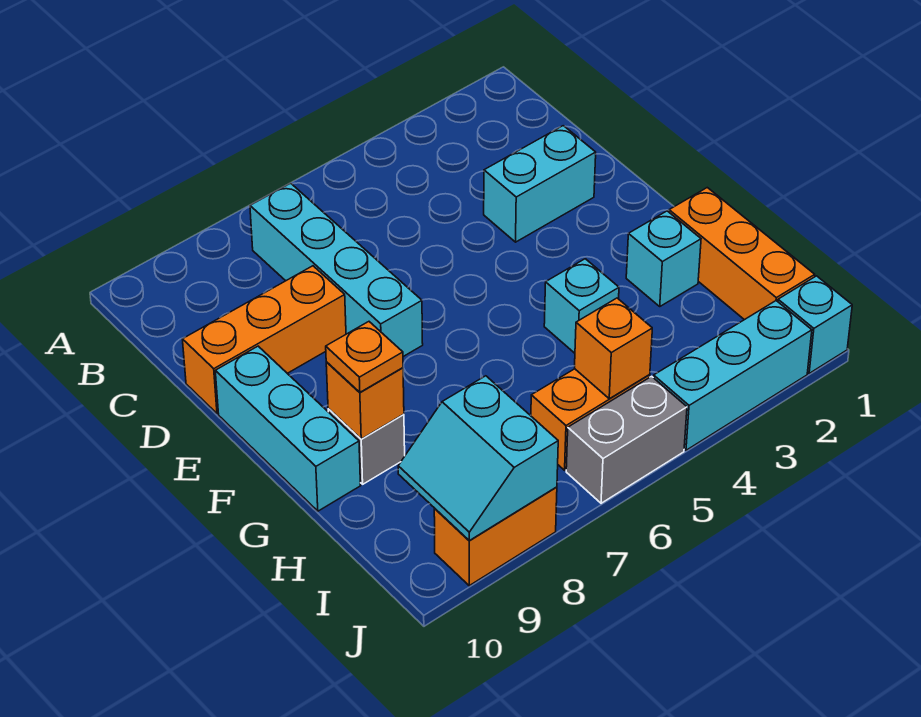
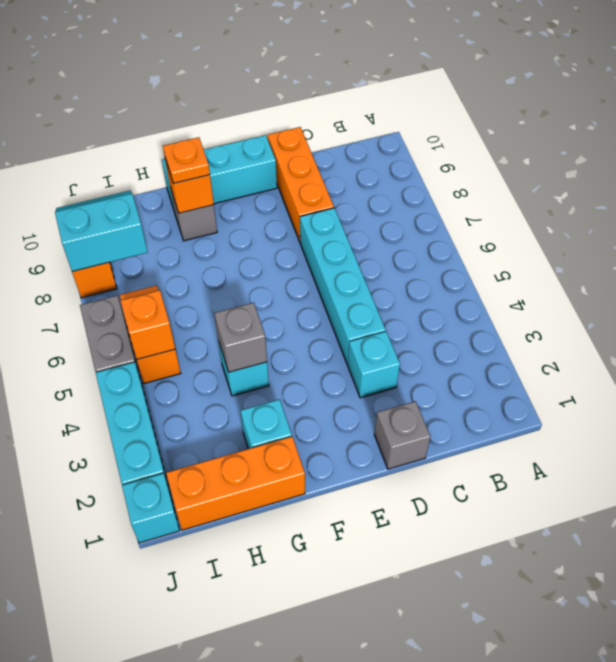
cyan brick B7:E7 level 1 -> cyan brick D4:D7 level 1
none -> grey brick D1 level 1
cyan brick D2:D3 level 1 -> cyan brick D3 level 1
none -> grey brick G4 level 2

